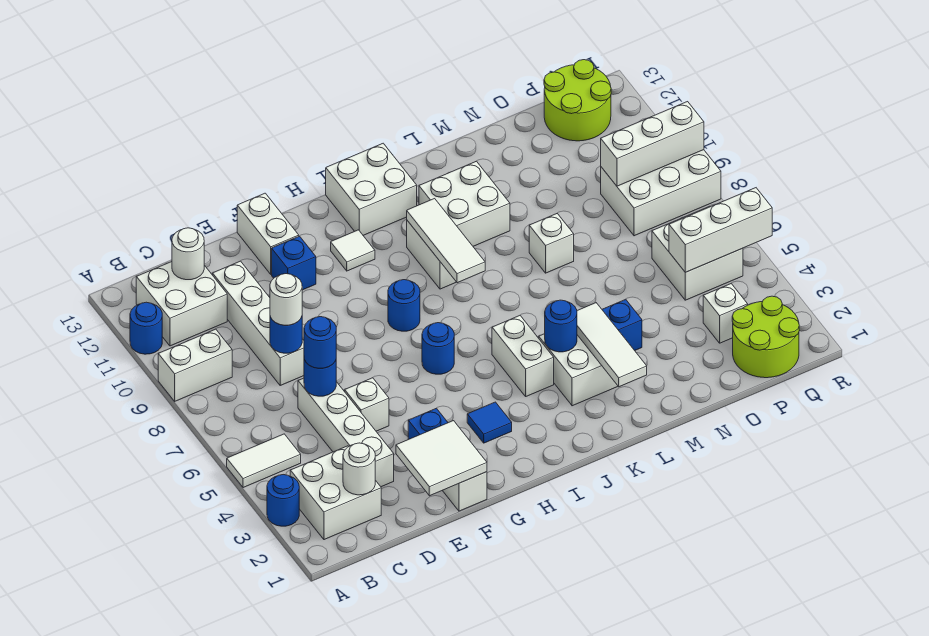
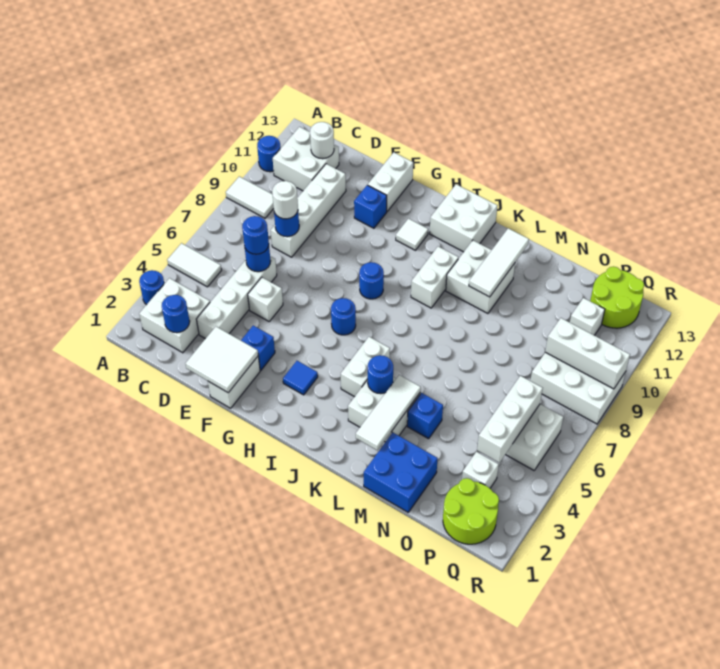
white brick A9:B9 level 1 -> white tile A9:B9 level 1
white round brick C2 level 2 -> blue round brick C2 level 2
white tile J8:J10 level 2 -> white tile L10:L12 level 2
none -> blue brick M1:N2 level 1
white brick M8 level 1 -> white brick P11 level 1
white brick P5:R5 level 2 -> white brick P4:P6 level 2

